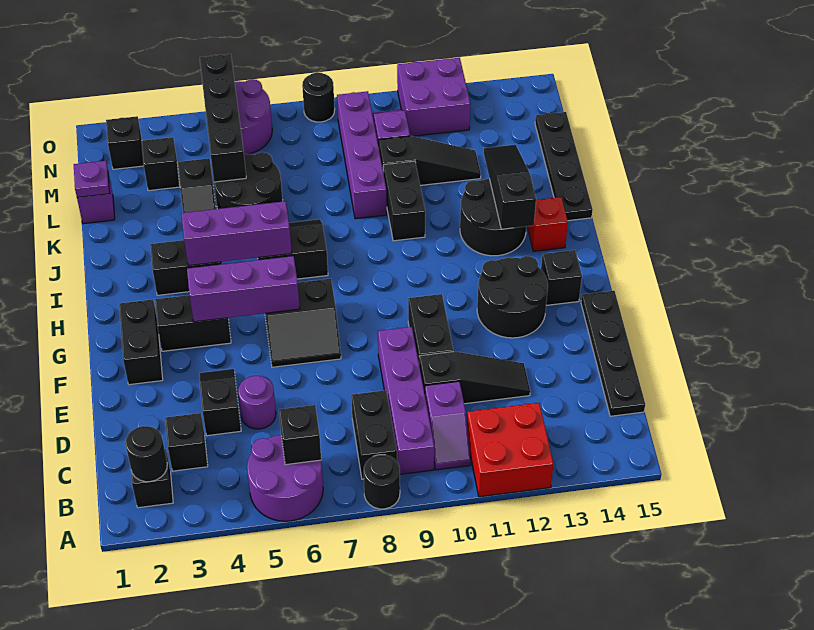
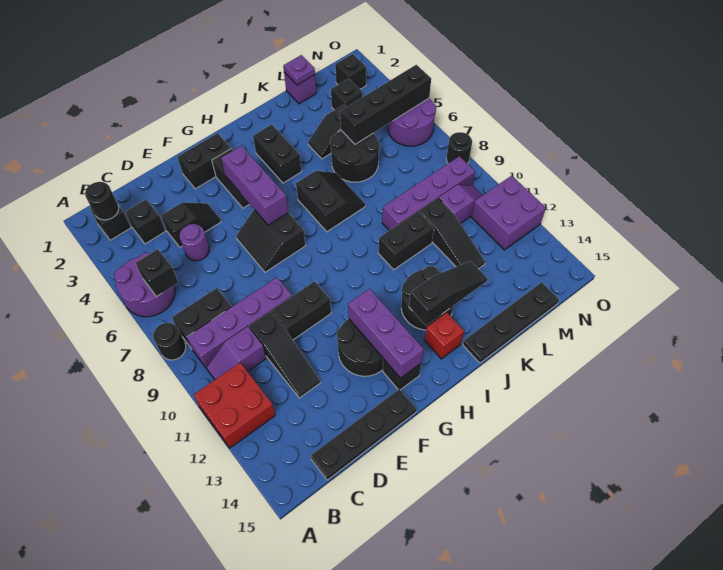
purple brick I4:I6 level 2 -> purple brick G12:G14 level 2

